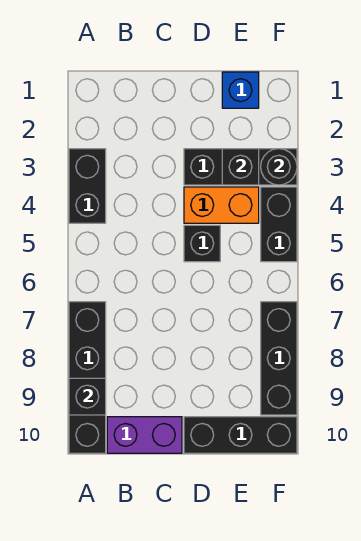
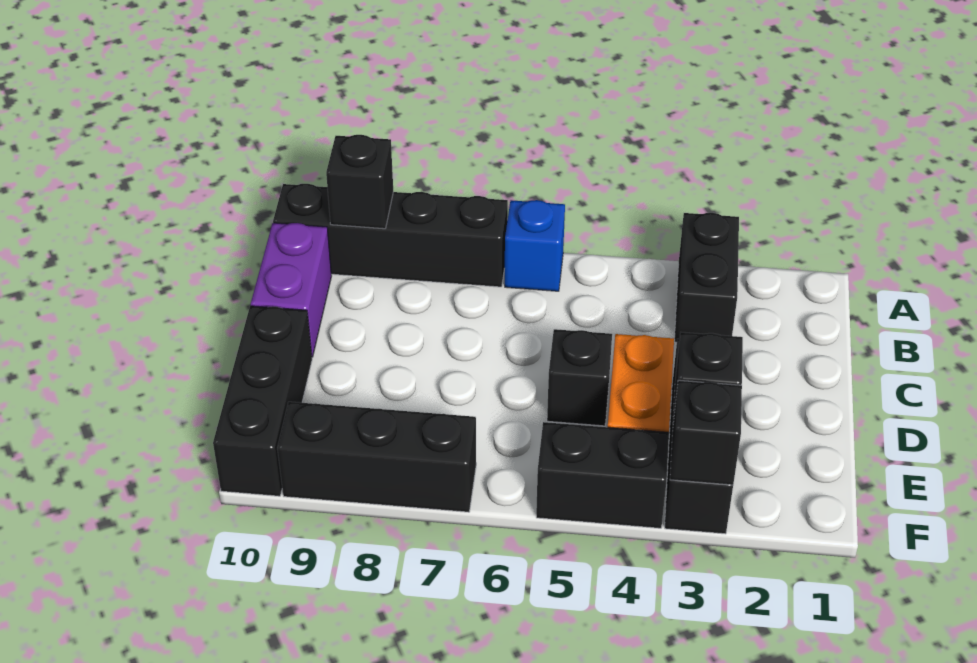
black brick A3:A4 level 1 -> black brick A3:B3 level 1
blue brick E1 level 1 -> blue brick A6 level 1
black round brick F3 level 2 -> black brick F3 level 2

